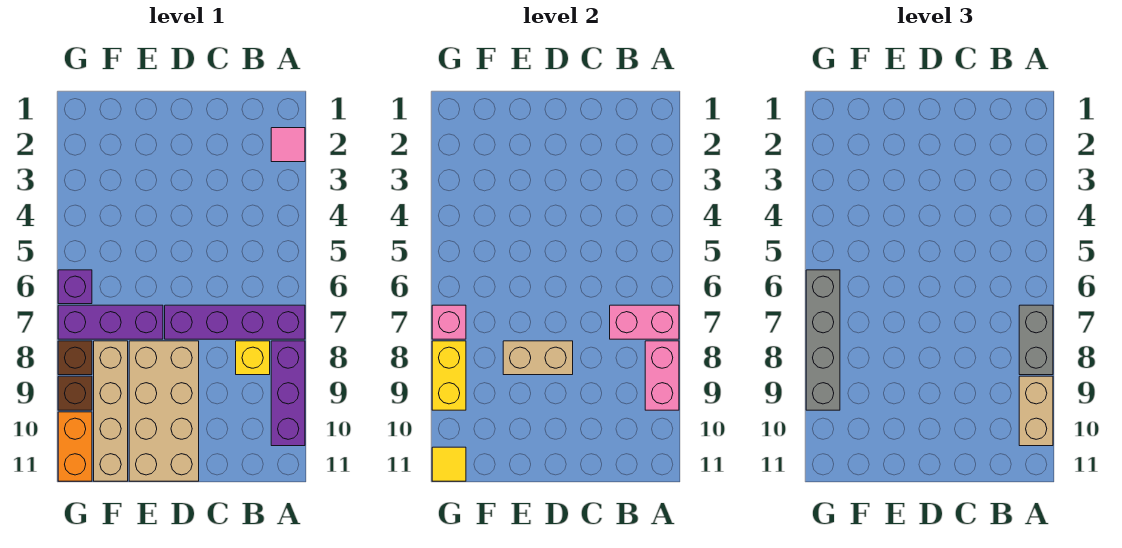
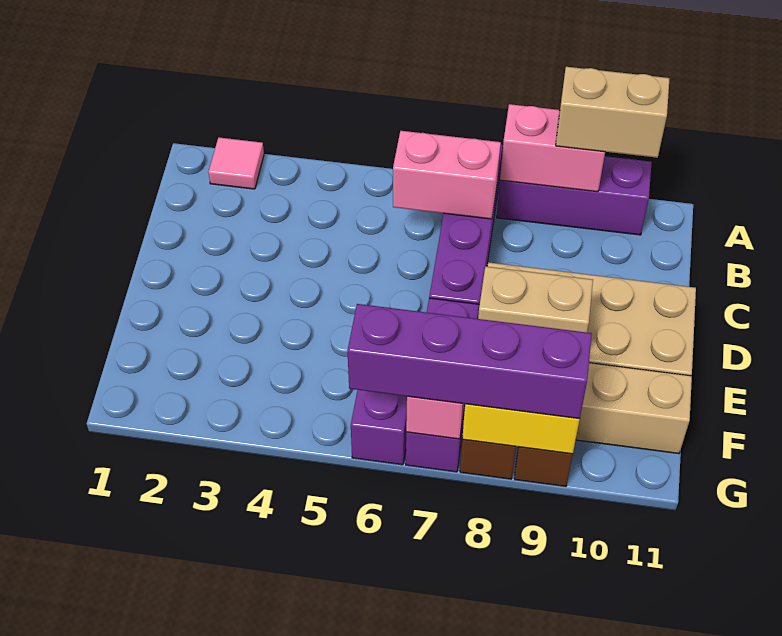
pink brick A7:B7 level 2 -> pink brick B6:B7 level 2
grey brick A7:A8 level 3 -> none
yellow brick B8 level 1 -> none
tan brick D8:E8 level 2 -> tan brick E8:E9 level 2
grey brick G6:G9 level 3 -> purple brick G6:G9 level 3
orange brick G10:G11 level 1 -> none
yellow tile G11 level 2 -> none

